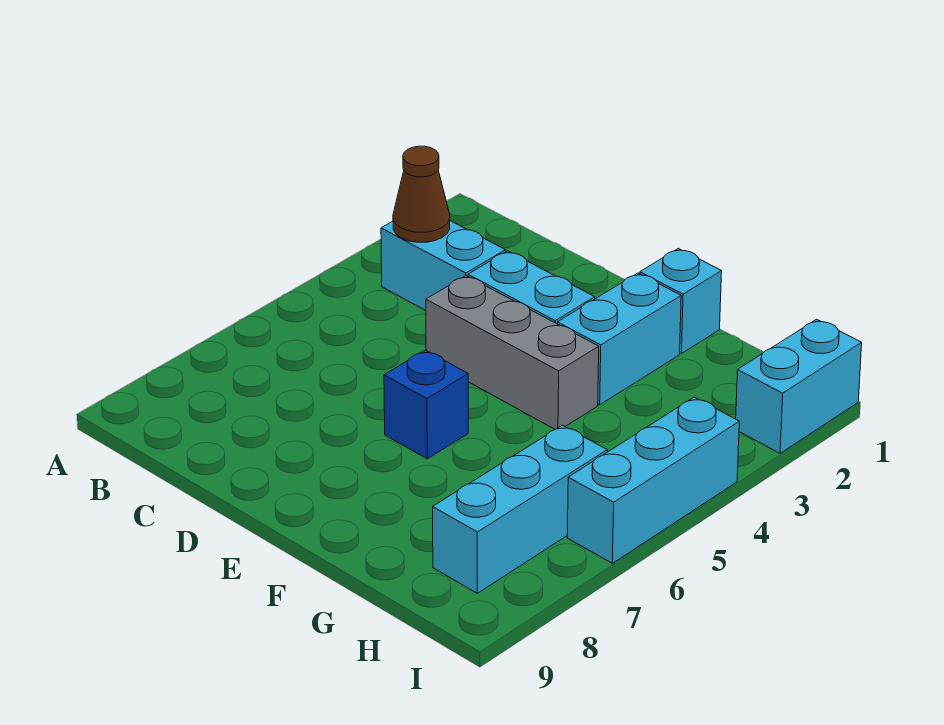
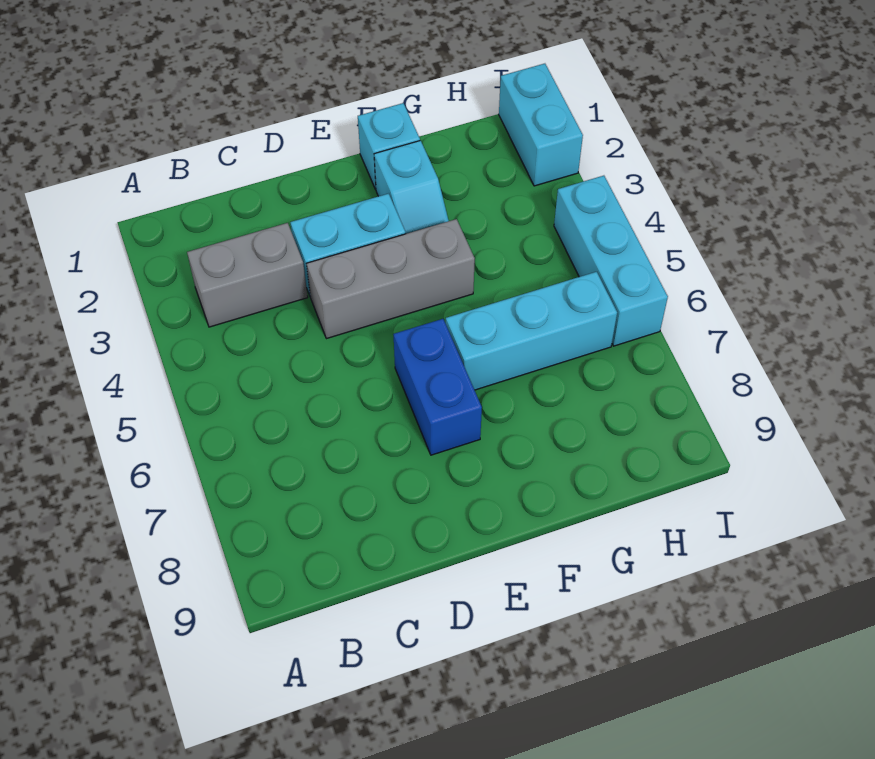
cyan brick B3:C3 level 1 -> grey brick B3:C3 level 1
brown cone B3 level 2 -> none
blue brick E6 level 1 -> blue brick E6:E7 level 1
cyan brick F2:F3 level 1 -> cyan slope F2:F3 level 1 top 2
cyan brick H6:H8 level 1 -> cyan brick F6:H6 level 1

